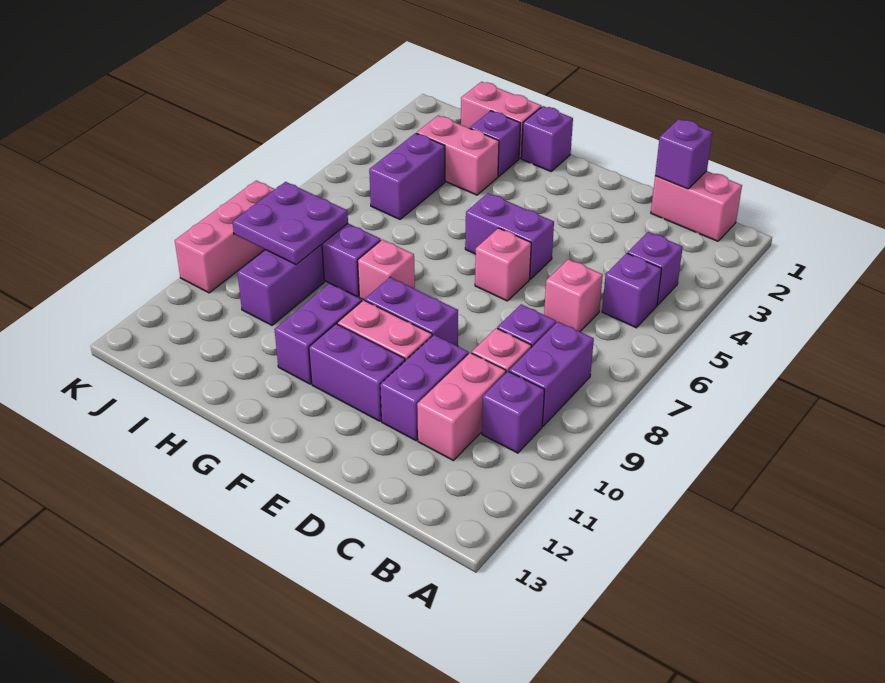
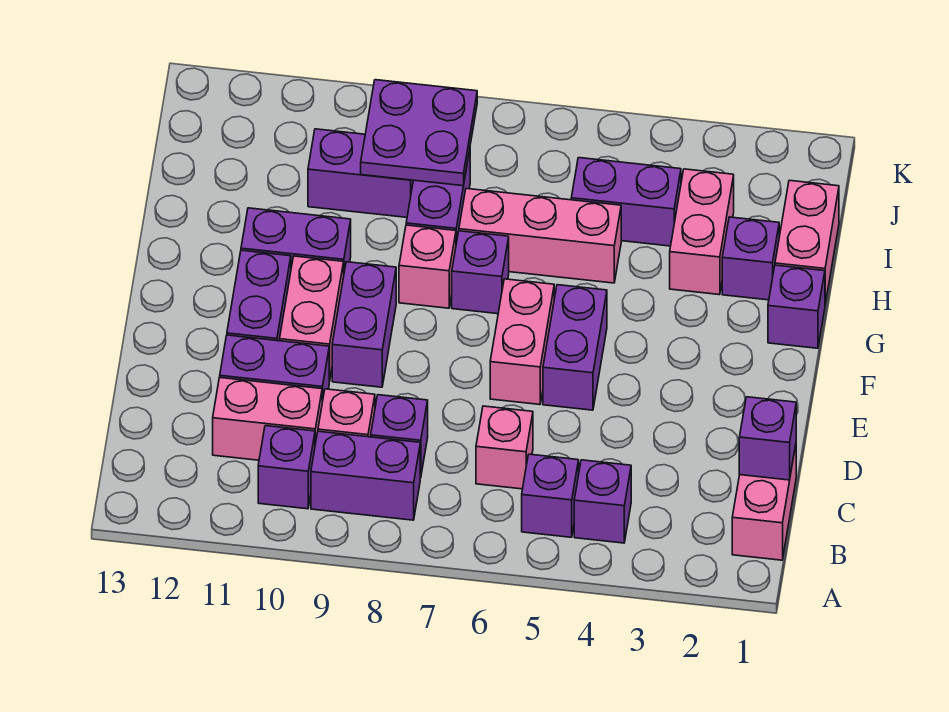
pink brick E6 level 1 -> pink brick E6:F6 level 1
none -> purple brick G7 level 1
pink brick K8:K10 level 1 -> pink brick H5:H7 level 1

